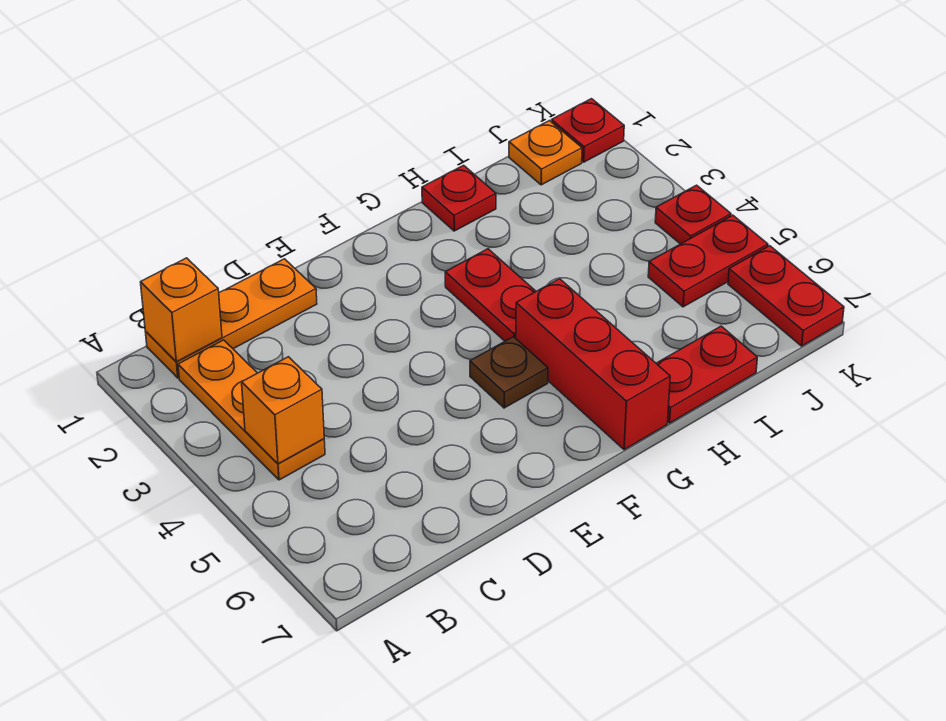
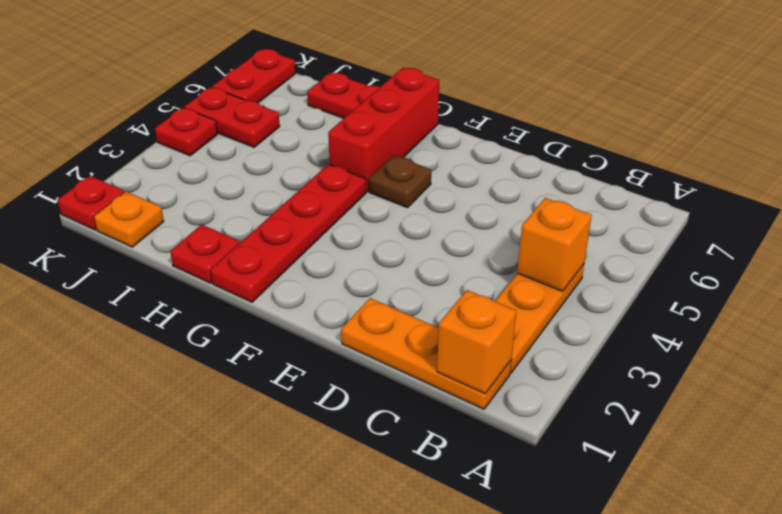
red plate G3:G4 level 1 -> red plate G1:G4 level 1

